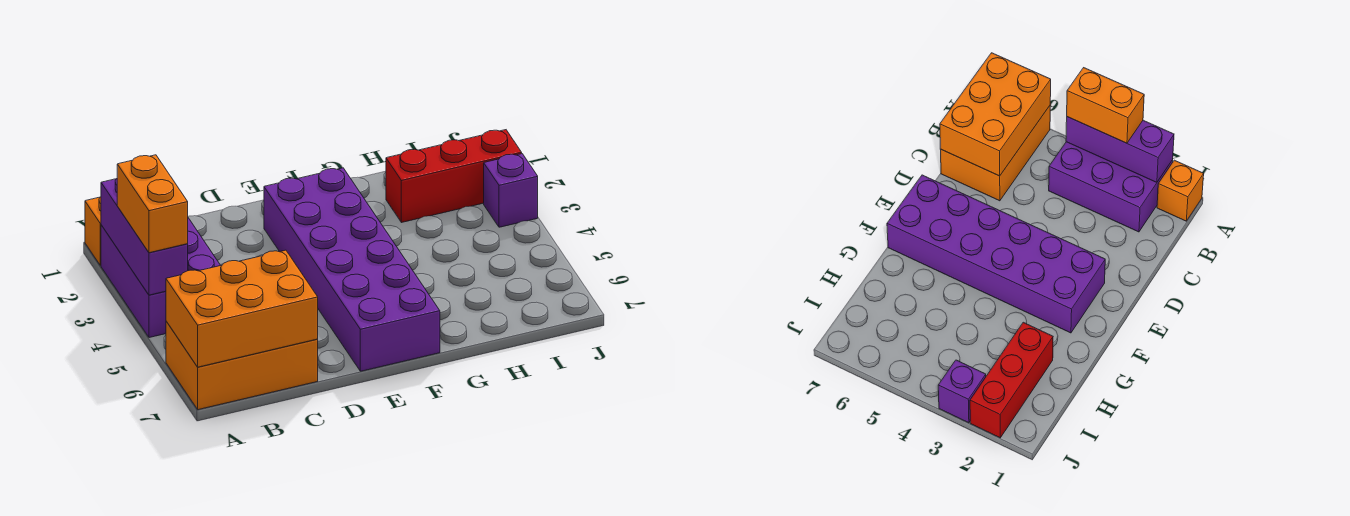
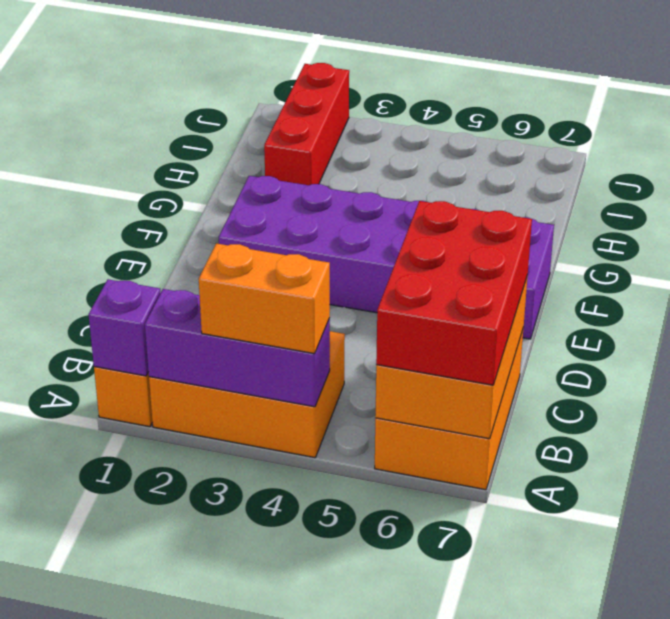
purple brick A2:B4 level 1 -> orange brick A2:B4 level 1
none -> red brick A6:C7 level 3
purple brick J3 level 1 -> purple brick A1 level 2

